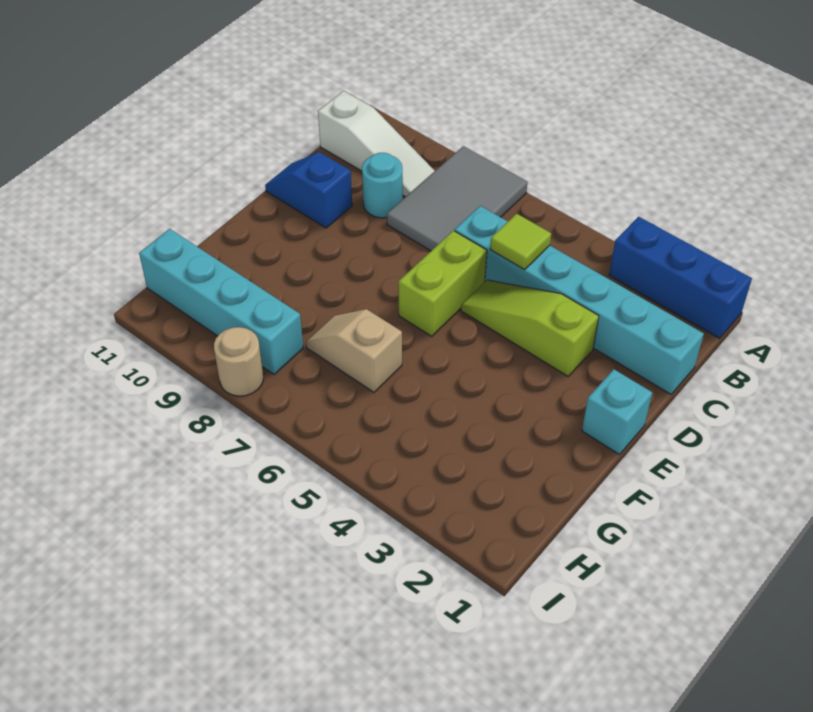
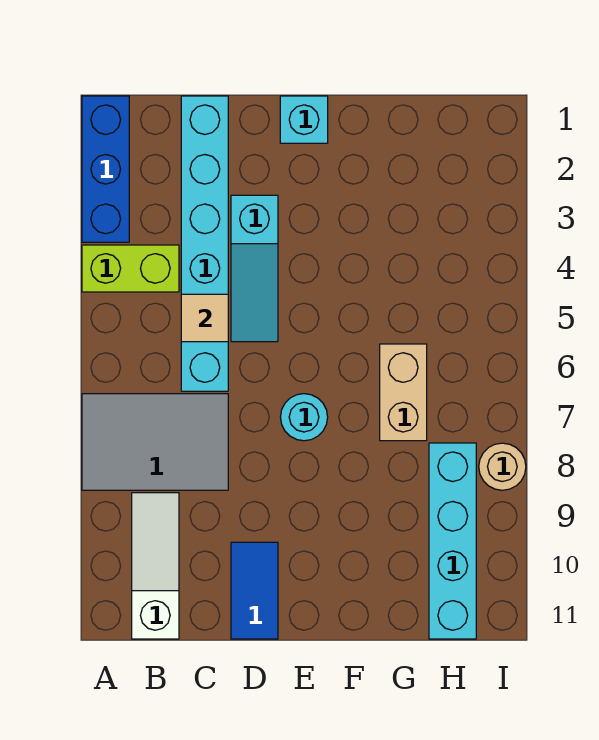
lime tile C5 level 2 -> tan tile C5 level 2
cyan round brick C9 level 1 -> cyan round brick E7 level 1
lime slope D3:D5 level 1 top 3 -> cyan slope D3:D5 level 1 top 3
lime brick D6:E6 level 1 -> lime brick A4:B4 level 1
blue slope D10:D11 level 1 top 10 -> blue tile D10:D11 level 1
tan slope G6:G7 level 1 top 6 -> tan brick G6:G7 level 1

